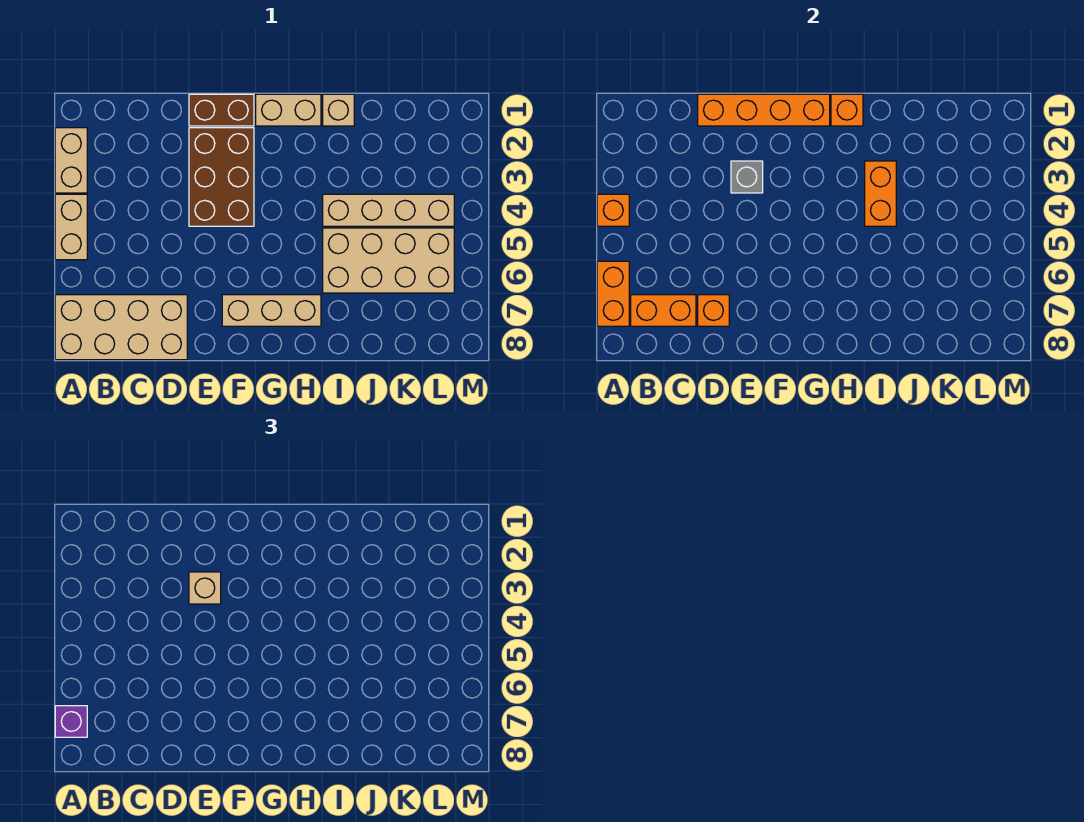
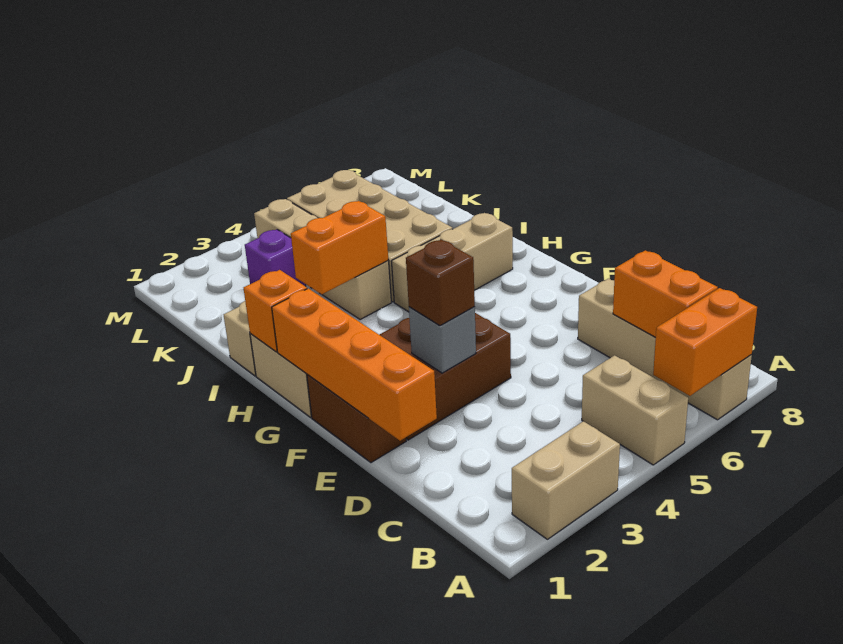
tan brick A4:A5 level 1 -> tan brick A5:B5 level 1
orange brick A4 level 2 -> none
tan brick A7:D8 level 1 -> tan brick A7:D7 level 1
purple brick A7 level 3 -> purple brick K3 level 1
orange brick D7 level 2 -> none
tan brick E3 level 3 -> brown brick E3 level 3
tan brick F7:H7 level 1 -> tan brick H5:H7 level 1

